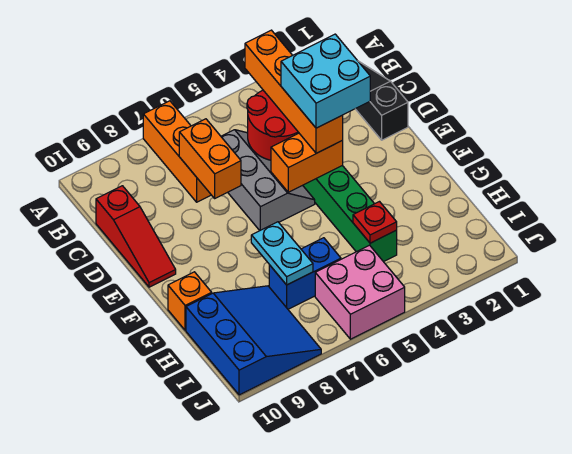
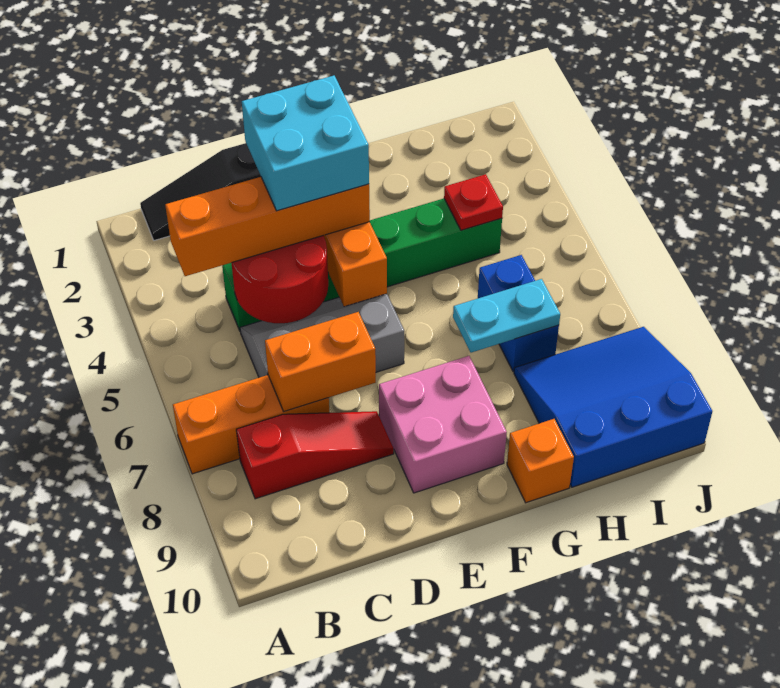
red slope C10:E10 level 1 top C -> red slope B8:D8 level 1 top B
pink brick I5:J6 level 1 -> pink brick E8:F9 level 1

